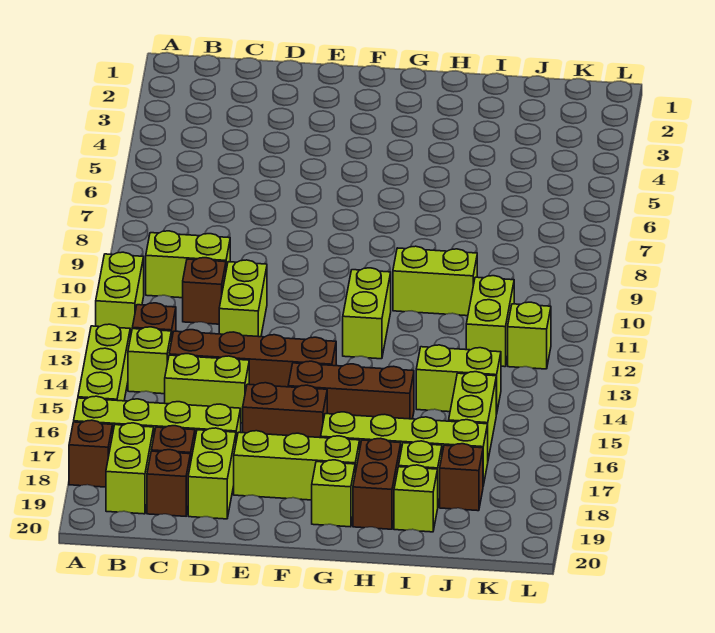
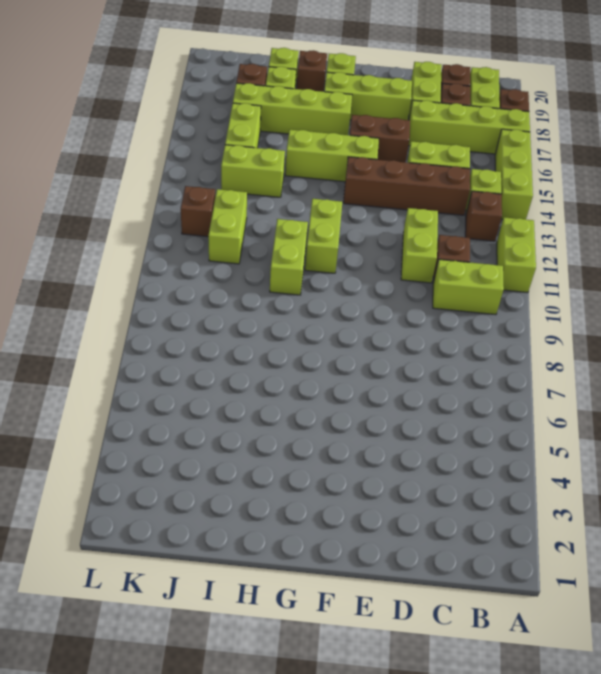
brown brick F15:H15 level 1 -> lime brick F15:H15 level 1
lime brick H10:I10 level 1 -> lime brick H10:H11 level 1
brown brick H18:H19 level 1 -> brown brick H19 level 1
lime brick K12 level 1 -> brown brick K12 level 1

